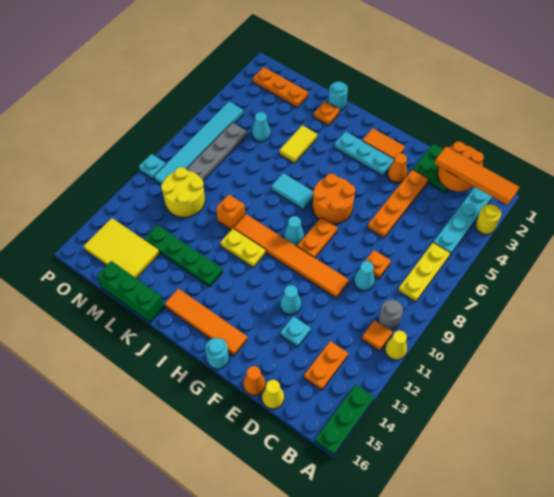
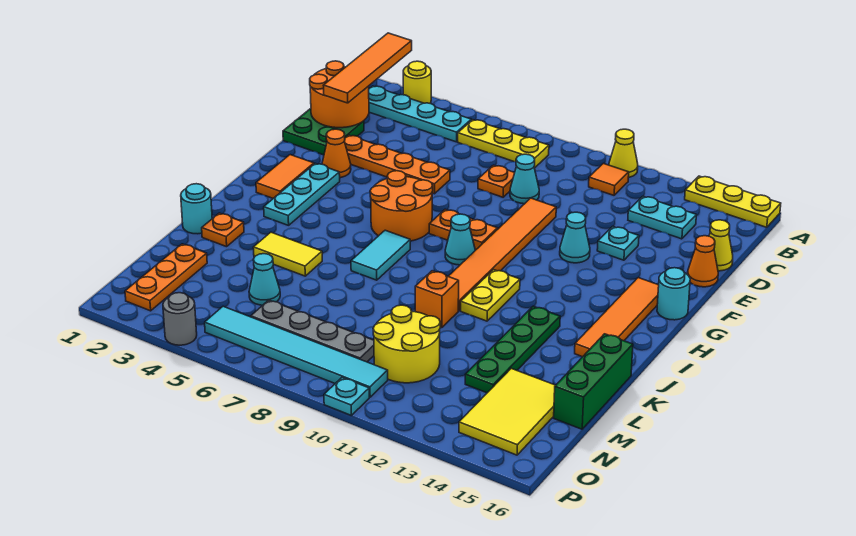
green plate A14:A16 level 1 -> yellow plate A14:A16 level 1
grey round brick B10 level 1 -> grey round brick P4 level 1
orange plate C13:C14 level 1 -> cyan plate C13:C14 level 1

